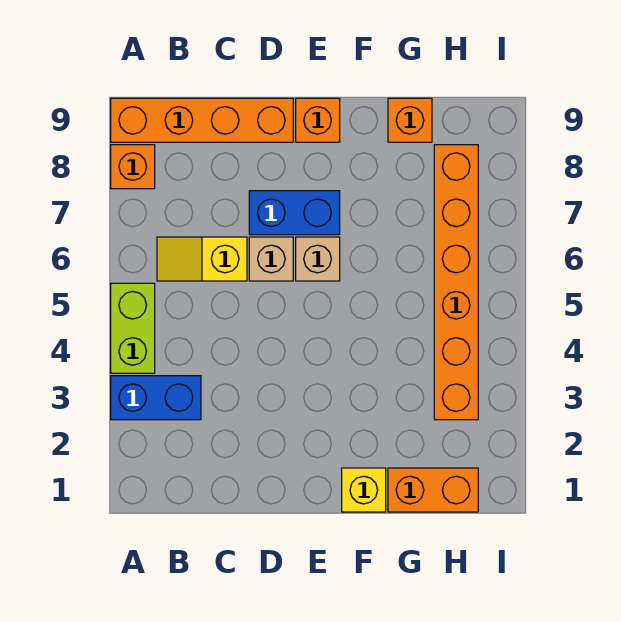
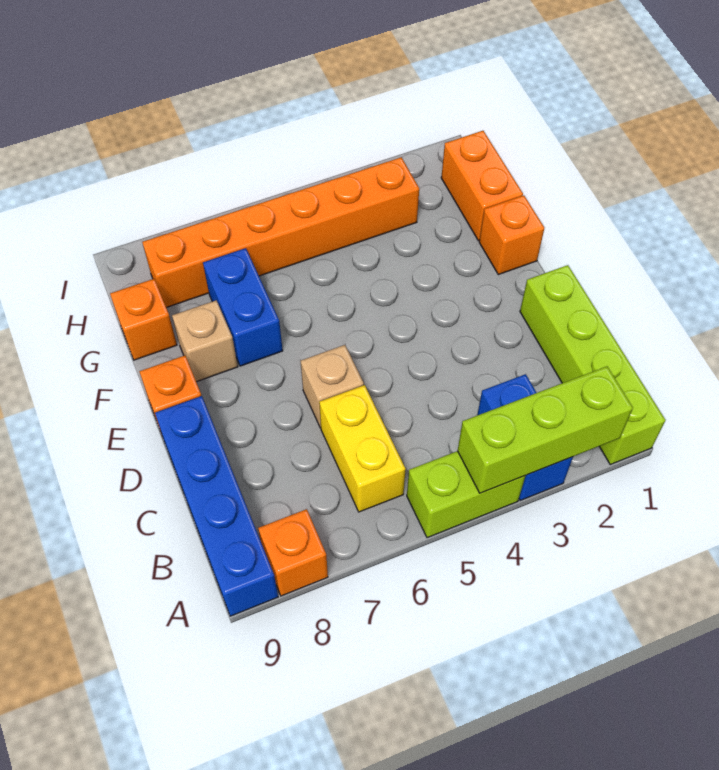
none -> lime brick A1:D1 level 1
none -> lime brick A2:A4 level 2
orange brick A9:D9 level 1 -> blue brick A9:D9 level 1
yellow slope B6:C6 level 1 top C -> yellow brick B6:C6 level 1
blue brick D7:E7 level 1 -> blue brick F7:G7 level 1
tan brick E6 level 1 -> tan brick F8 level 1
yellow brick F1 level 1 -> orange brick F1 level 1

